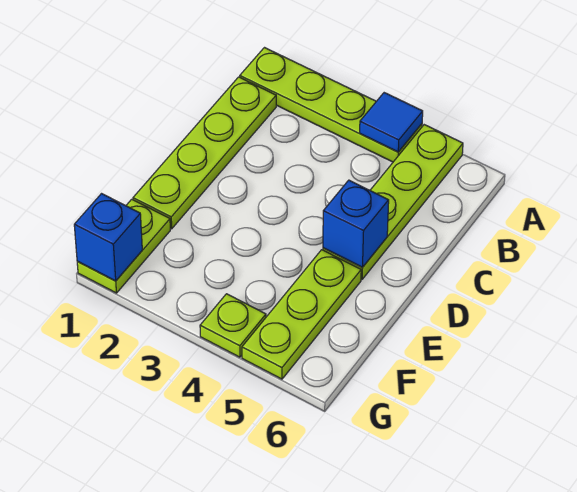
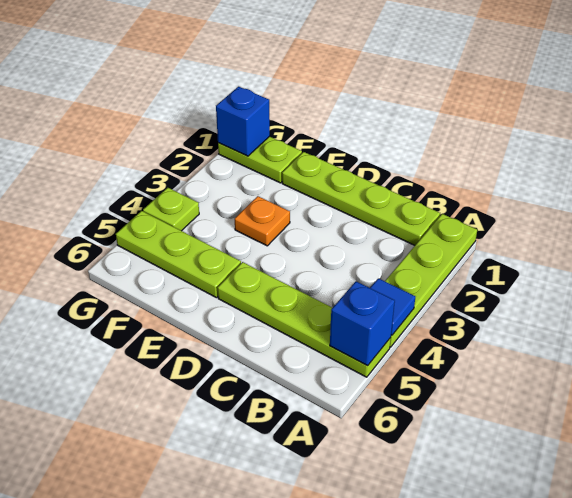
blue brick D5 level 2 -> blue brick A5 level 2
none -> orange plate E3 level 1

